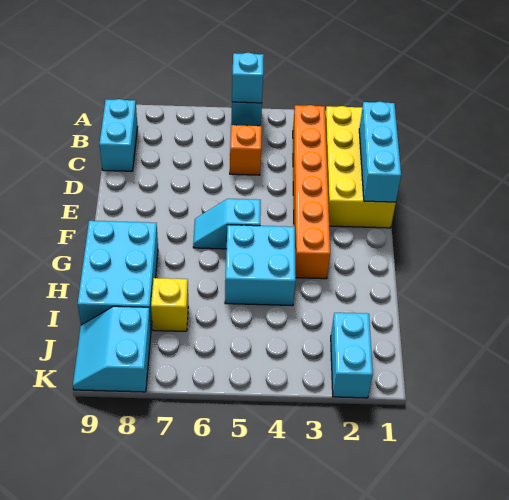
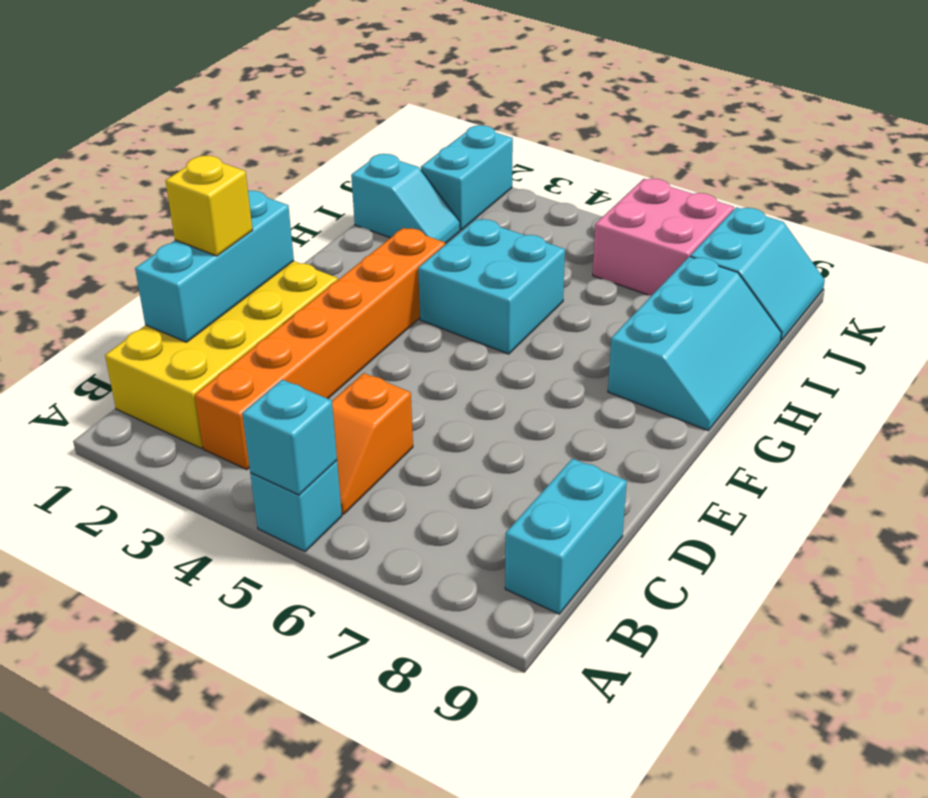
cyan slope F5:F6 level 1 top 5 -> cyan slope I1:I2 level 1 top 1
cyan brick G8:I9 level 1 -> cyan slope G8:I9 level 1 top 8
yellow brick I7 level 1 -> yellow brick D1 level 3
none -> pink brick J6:K7 level 1

